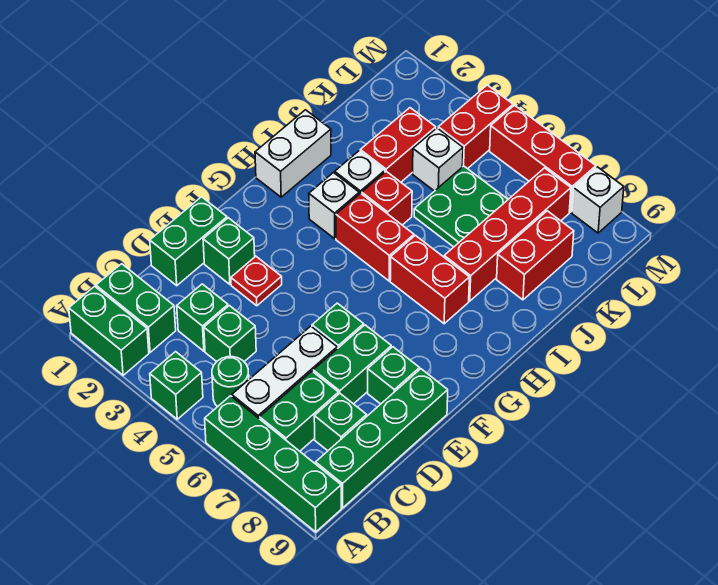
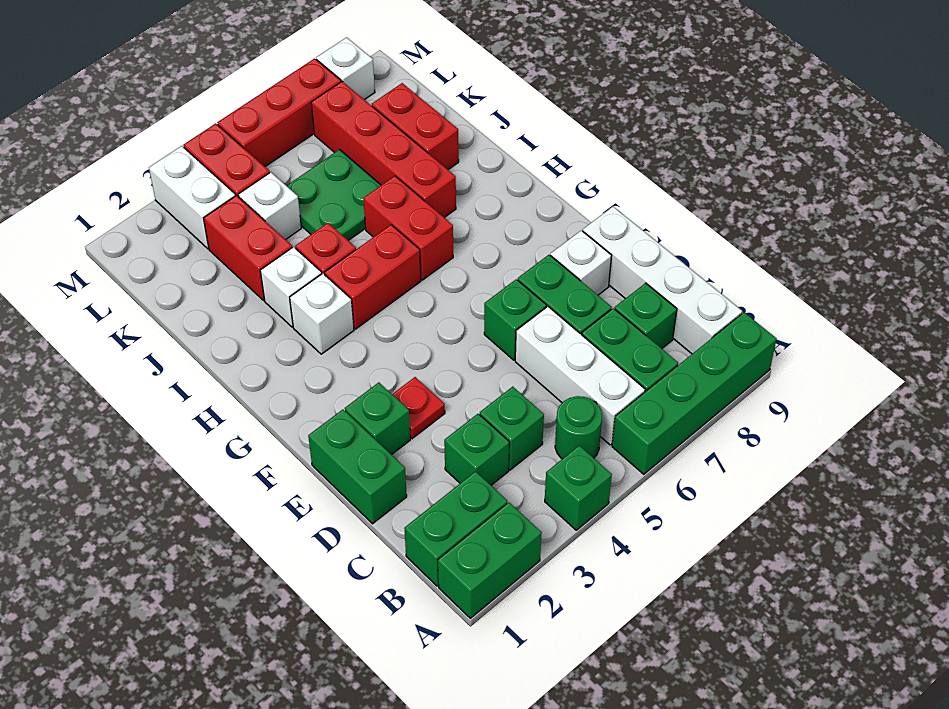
green brick B9:E9 level 1 -> white brick B9:E9 level 1
green brick E8 level 1 -> white brick E8 level 1
white brick H1:I1 level 1 -> white brick L3:M3 level 1
red brick H6:H7 level 1 -> red brick H6:I6 level 1

